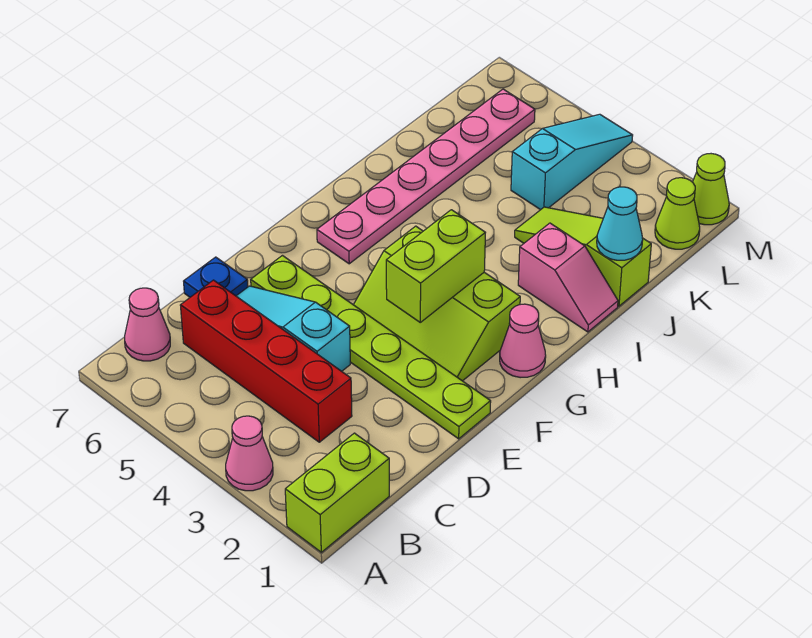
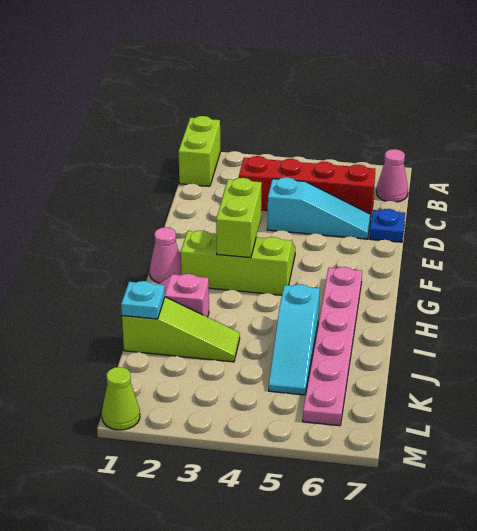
pink cone A3 level 1 -> none
lime plate E1:E6 level 1 -> none
cyan cone J1 level 2 -> cyan plate J1 level 2
cyan slope K4:M4 level 1 top K -> cyan slope I5:K5 level 1 top I
lime cone L1 level 1 -> none

